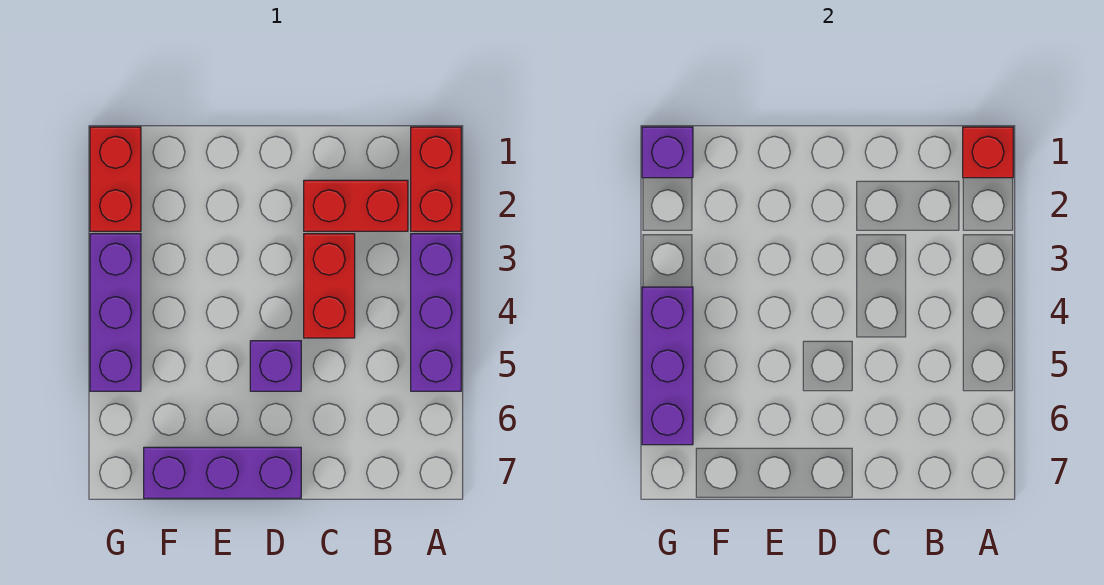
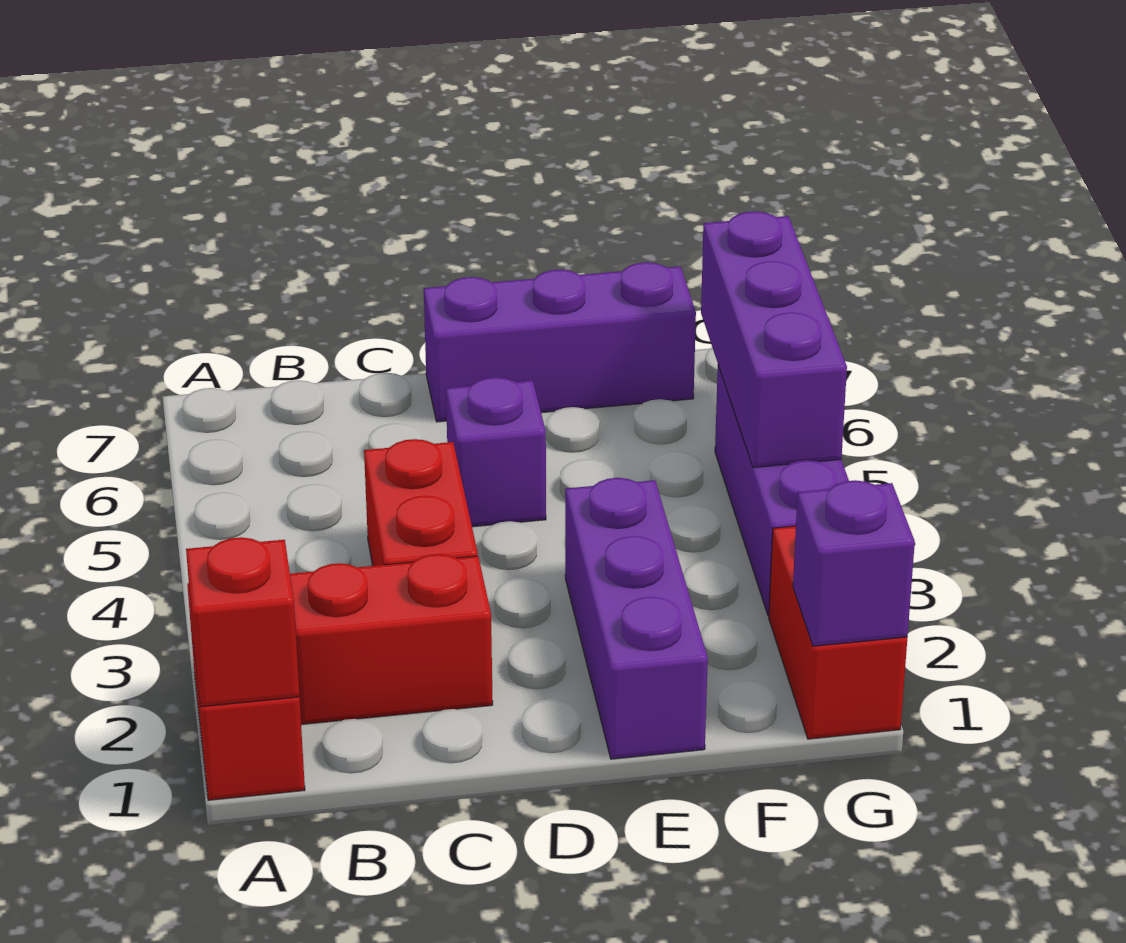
purple brick A3:A5 level 1 -> purple brick E1:E3 level 1

